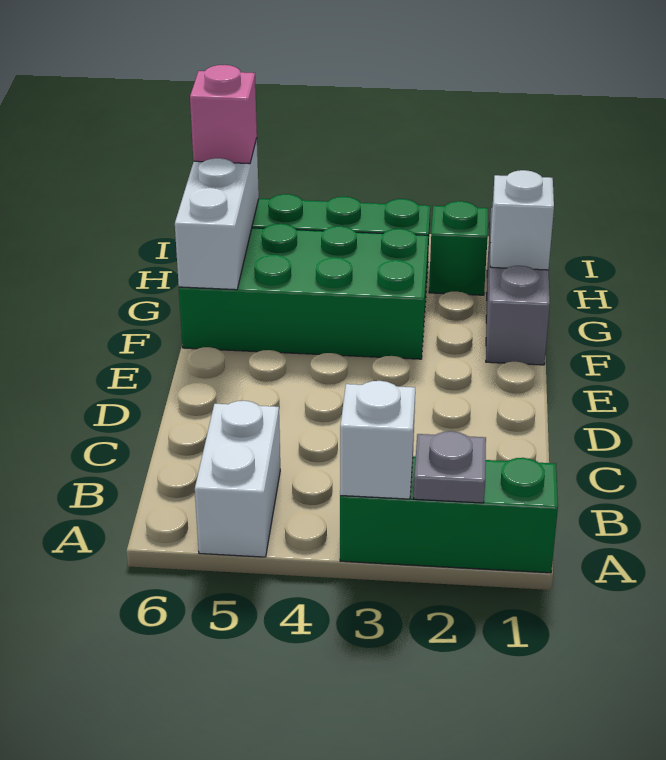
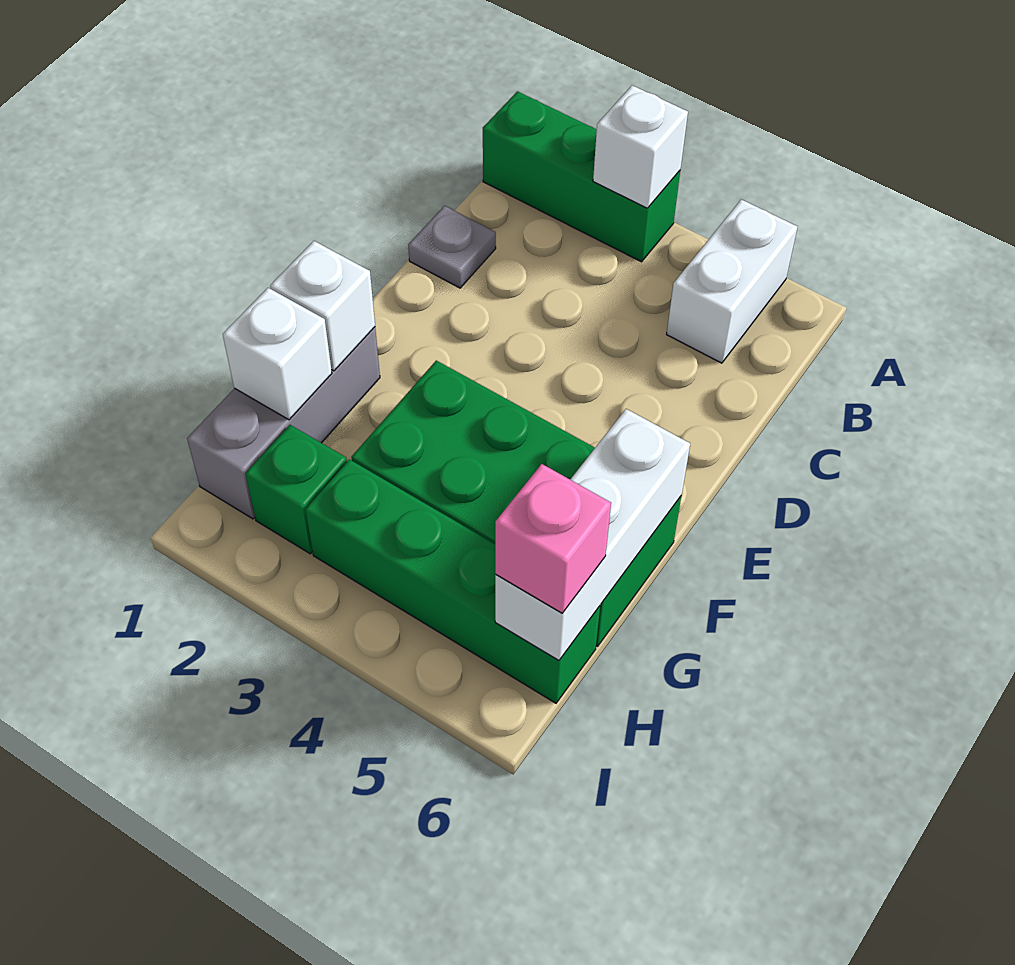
grey plate A2 level 2 -> grey plate C1 level 1
none -> white brick F1 level 2

